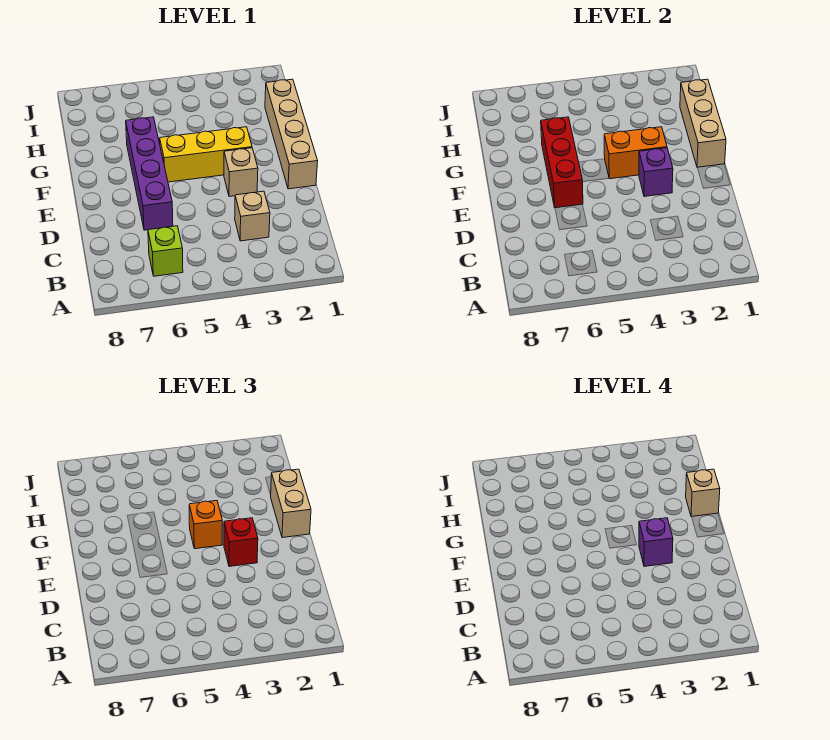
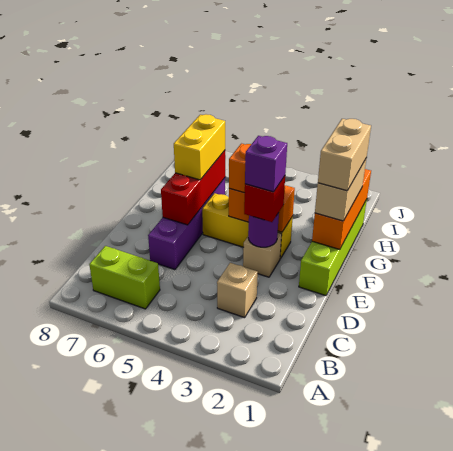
lime brick B6 level 1 -> lime brick B6:B7 level 1
tan brick E1:H1 level 1 -> lime brick E1:H1 level 1
purple brick E3 level 2 -> purple round brick E3 level 2
tan brick F1:H1 level 2 -> orange brick F1:H1 level 2
none -> yellow brick F6:G6 level 3
tan brick G1 level 4 -> tan brick F1:G1 level 4

